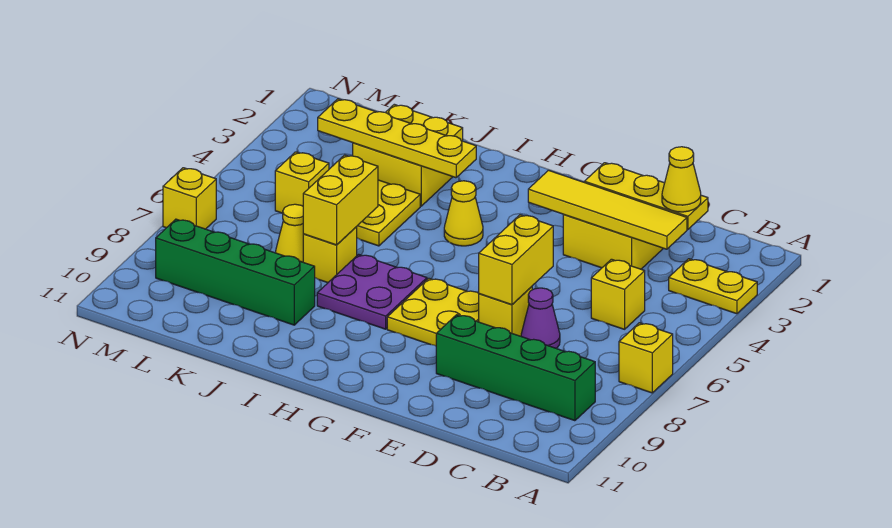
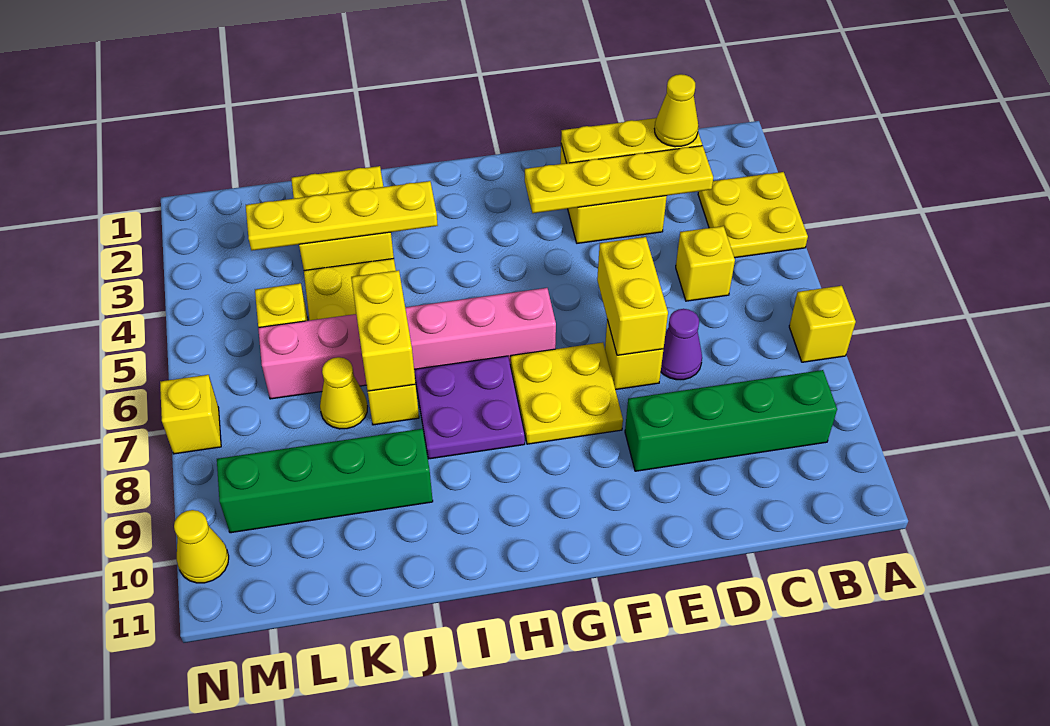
yellow plate A3:B3 level 1 -> yellow plate A3:B4 level 1
yellow tile C3:F3 level 2 -> yellow plate C3:F3 level 2
none -> pink brick G6:L6 level 1
yellow cone H4 level 1 -> yellow cone N10 level 1

